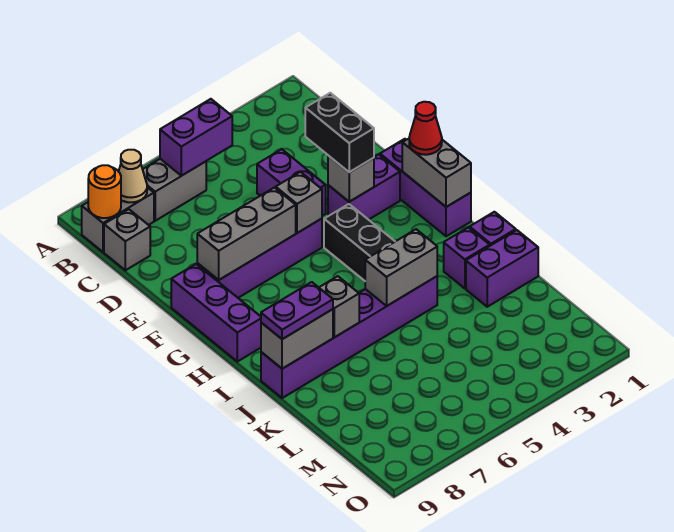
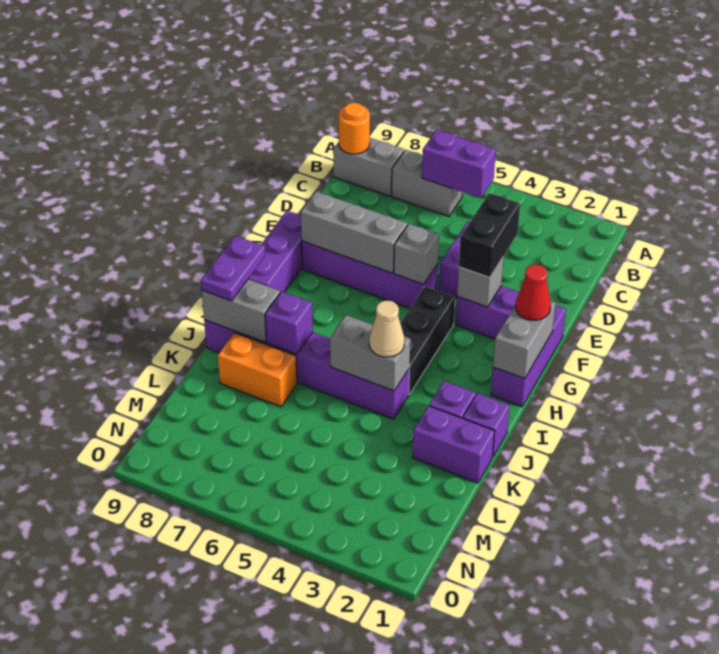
tan cone B8 level 2 -> tan cone J4 level 3
grey brick C9 level 1 -> none
grey brick J7 level 2 -> purple brick J7 level 2
purple plate J8:J9 level 3 -> purple plate I9:J9 level 3
none -> orange brick K7:K8 level 1

